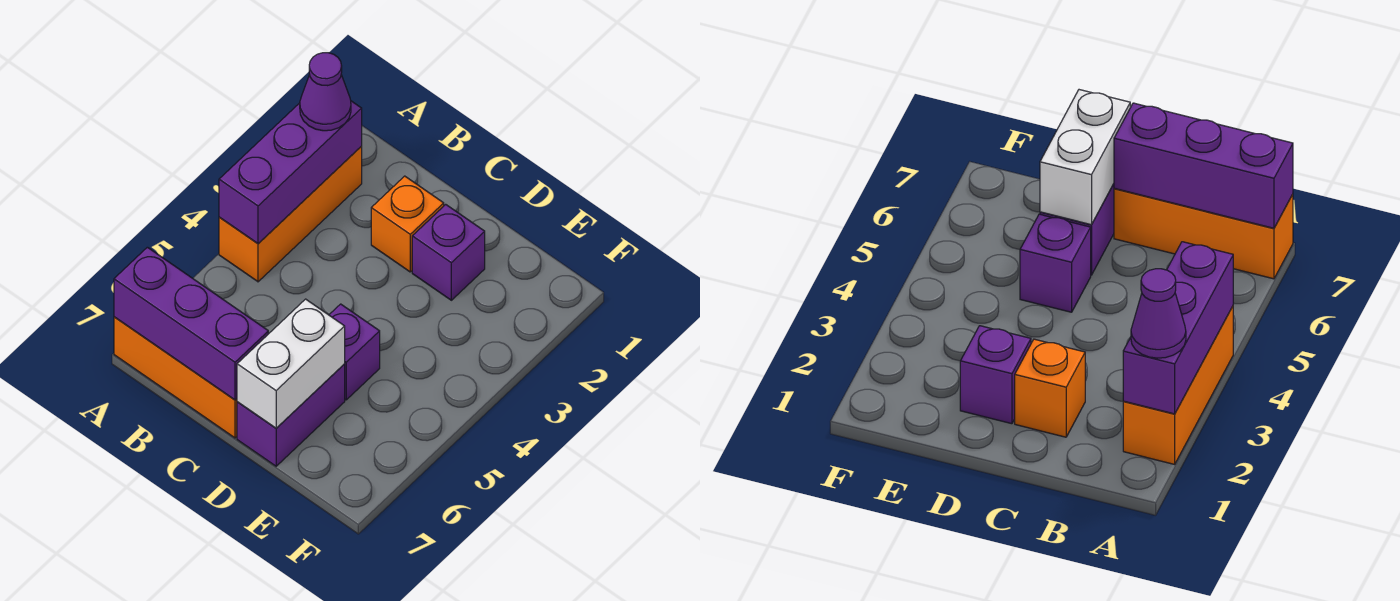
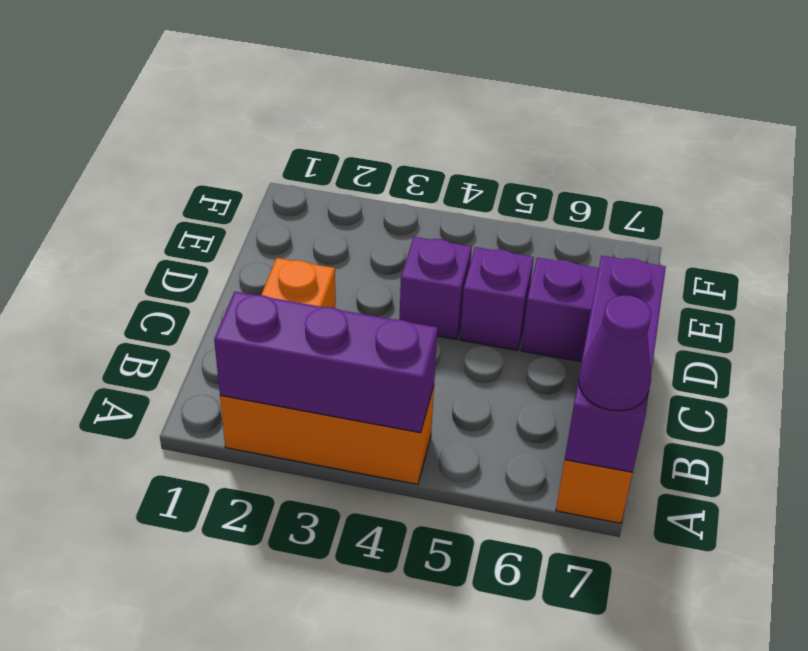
purple cone A2 level 3 -> purple cone A7 level 3
purple brick D2 level 1 -> purple brick D4 level 1
white brick D6:D7 level 2 -> none

